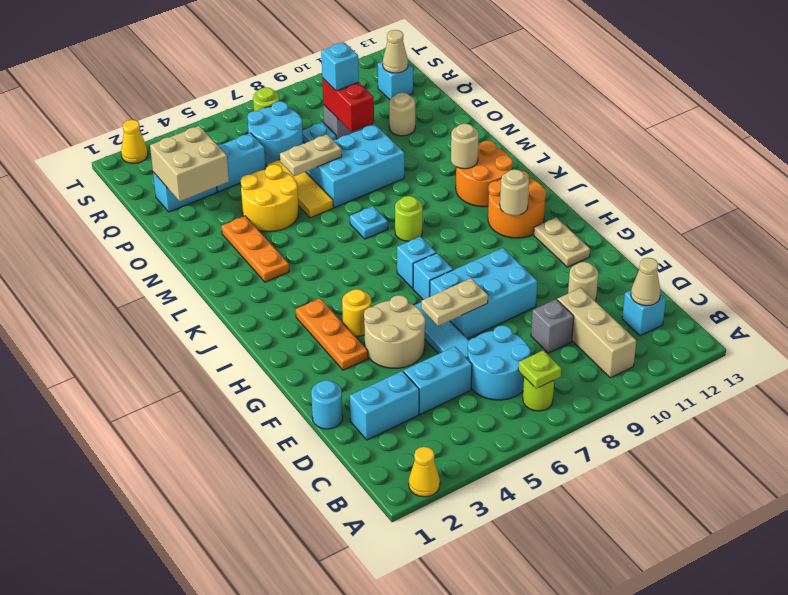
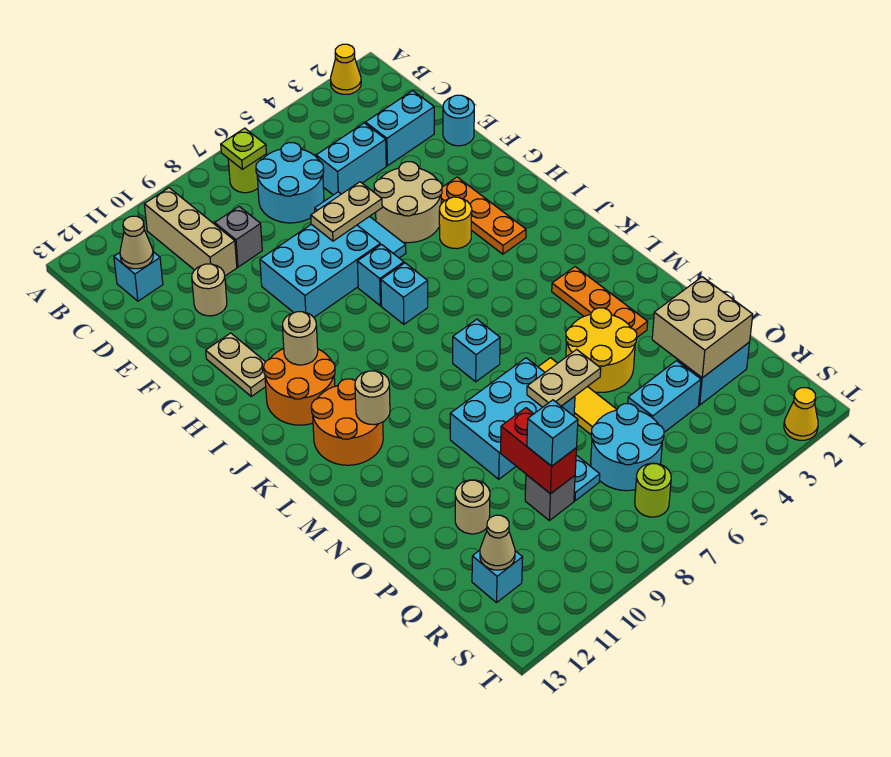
lime round brick K8 level 1 -> none
cyan plate L7 level 1 -> cyan brick L7 level 1

